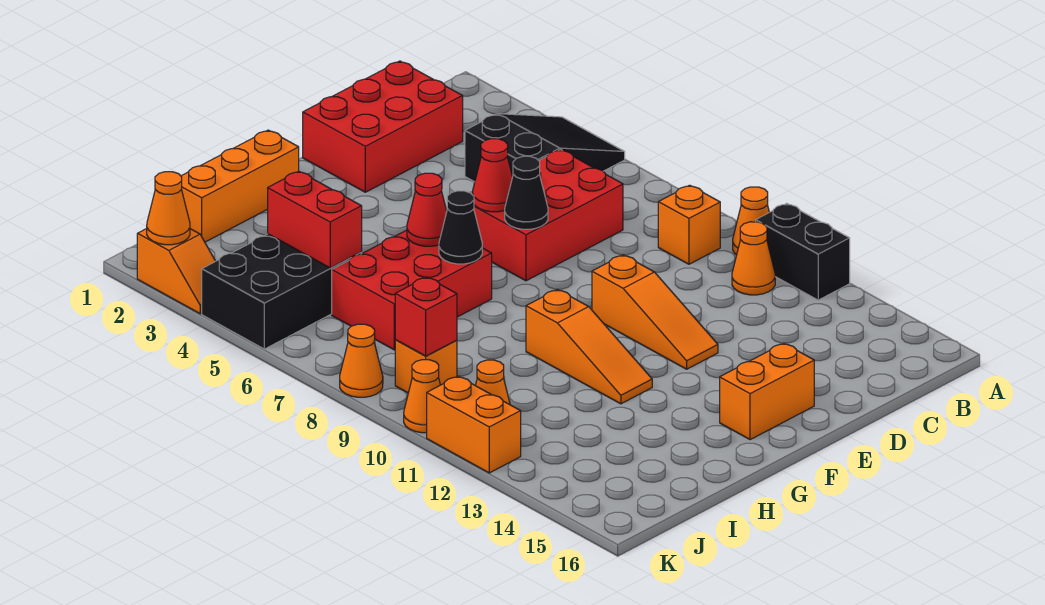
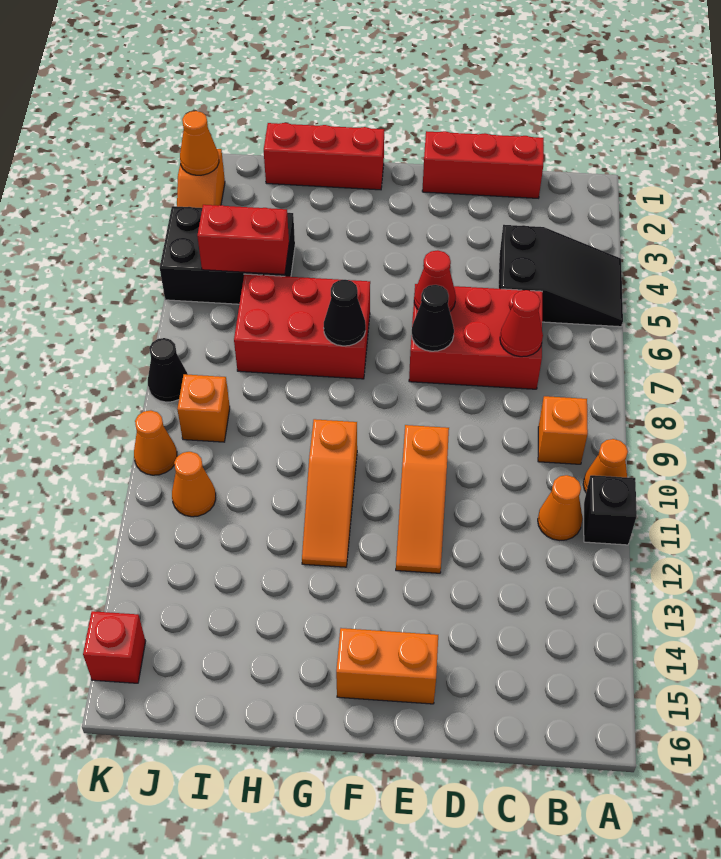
black brick A11:A12 level 1 -> black brick A11 level 1
red brick C1:E2 level 1 -> red brick C1:E1 level 1
orange brick G1:I1 level 1 -> red brick G1:I1 level 1
red cone G6 level 2 -> red cone C7 level 2
red brick I4:I5 level 2 -> red brick I5:J5 level 2
red brick J9 level 2 -> red brick K15 level 1
orange cone K8 level 1 -> black cone K8 level 1
orange brick K11:K12 level 1 -> none

